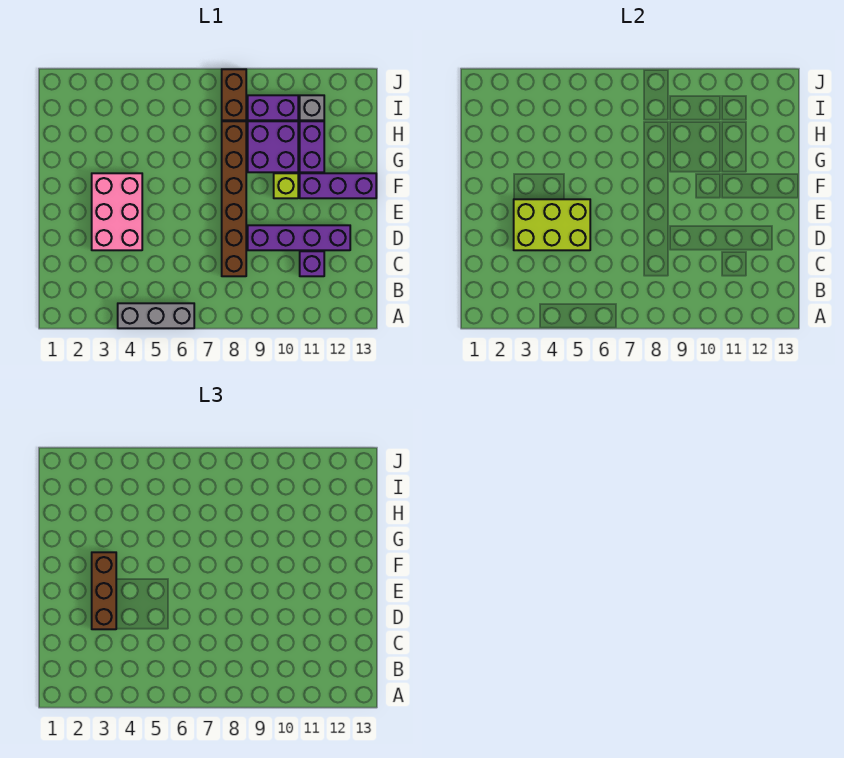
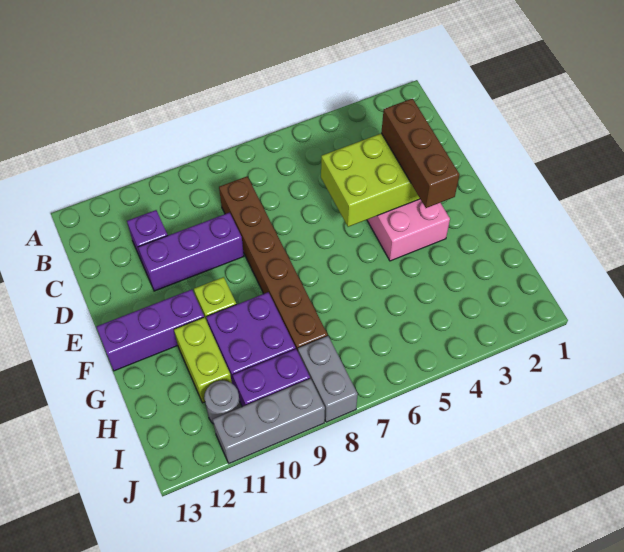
grey brick A4:A6 level 1 -> grey brick J9:J11 level 1
purple brick D9:D12 level 1 -> purple brick D9:D11 level 1
purple brick G11:H11 level 1 -> lime brick G11:H11 level 1
brown brick I8:J8 level 1 -> grey brick I8:J8 level 1
grey brick I11 level 1 -> grey round brick I11 level 1

